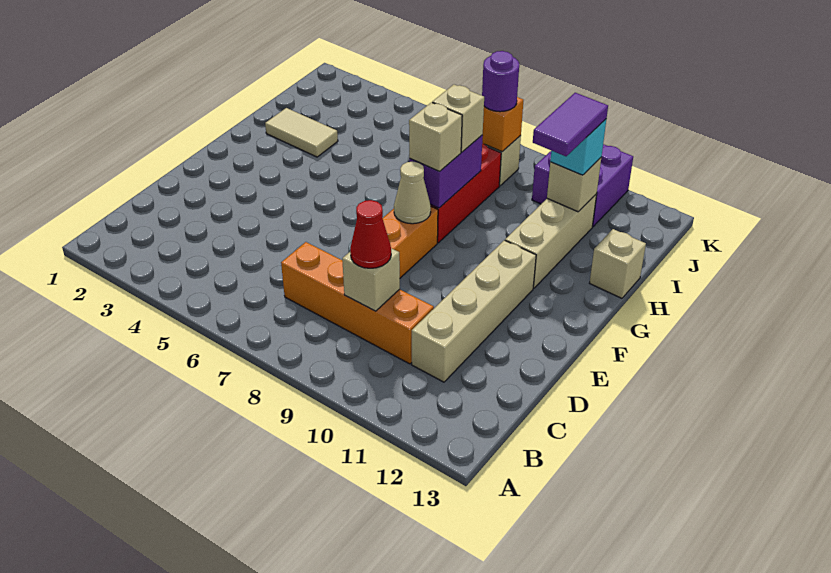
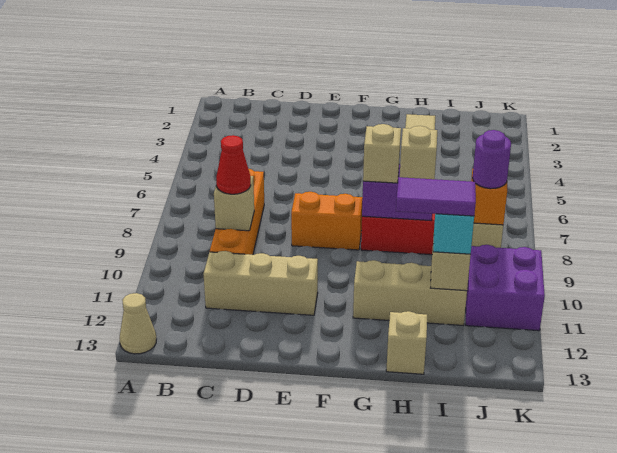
tan brick C11:F11 level 1 -> tan brick C11:E11 level 1
tan cone F8 level 2 -> tan cone A13 level 1

